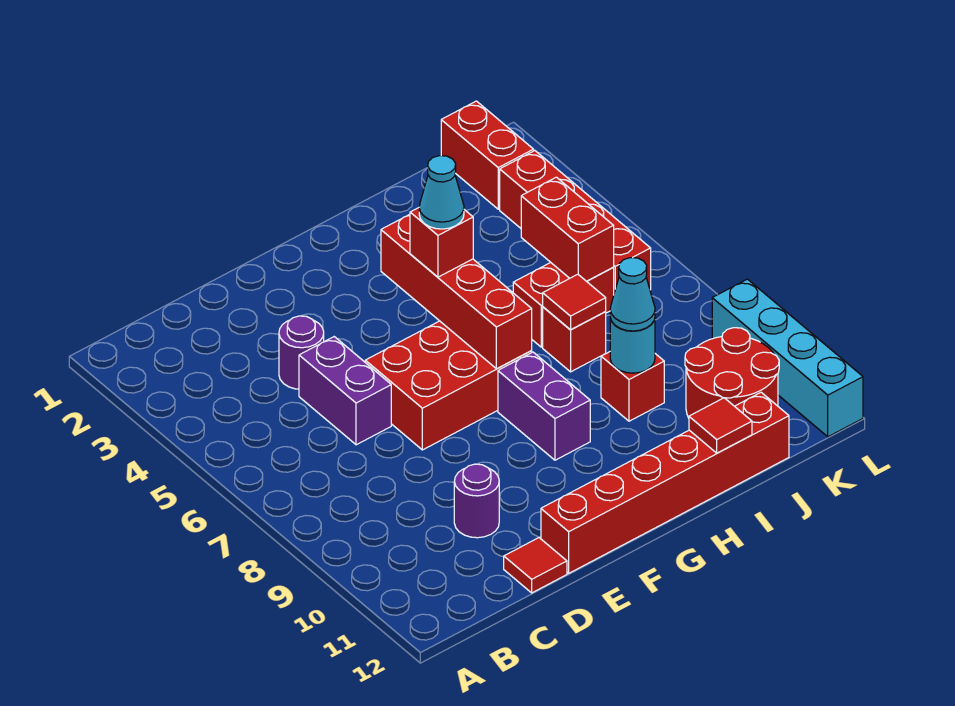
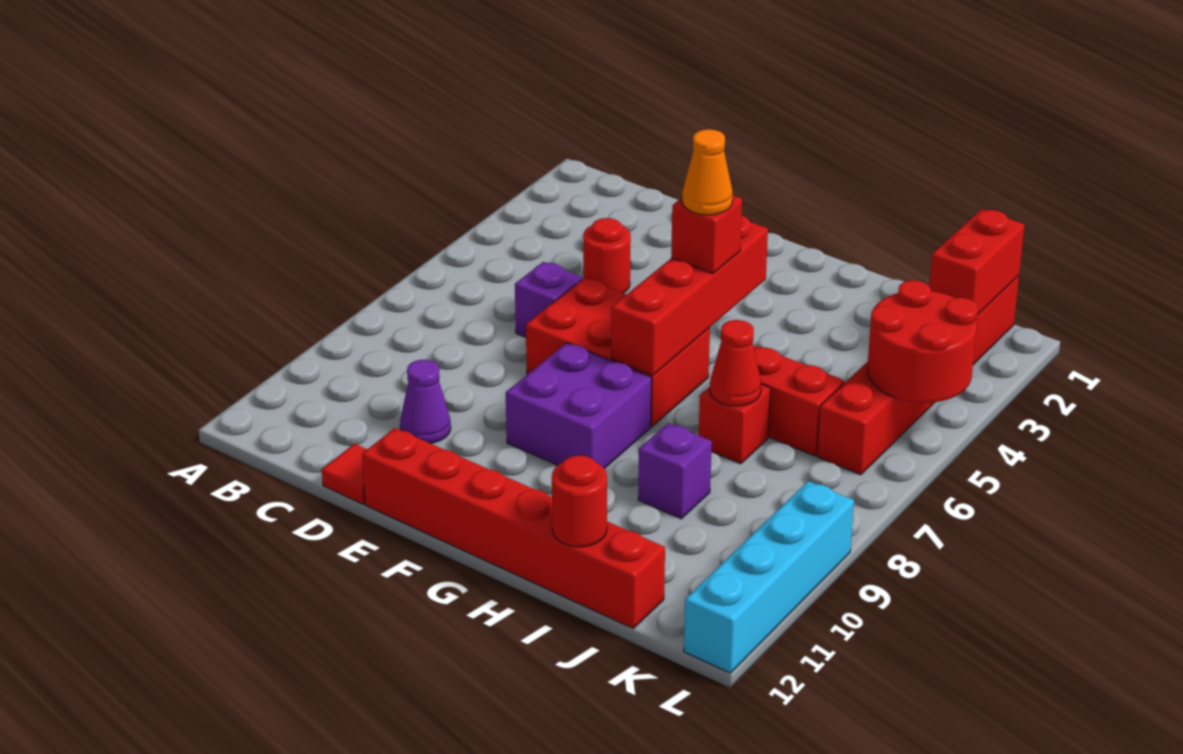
purple round brick D4 level 1 -> red round brick D4 level 1
purple brick D5:D6 level 1 -> purple brick D6 level 1
purple round brick D10 level 1 -> purple cone D10 level 1
cyan cone G5 level 4 -> orange cone G5 level 4
purple brick G8:G9 level 1 -> purple brick F8:G9 level 1
red tile I7 level 2 -> red cone I7 level 2
red brick I9 level 1 -> purple brick I9 level 1
cyan round brick I9 level 2 -> none
cyan cone I9 level 3 -> none
red tile I12 level 2 -> red round brick I12 level 2
red brick J5:J6 level 2 -> red brick K1:K2 level 2
red round brick J10:K11 level 1 -> red round brick K4:L5 level 2

